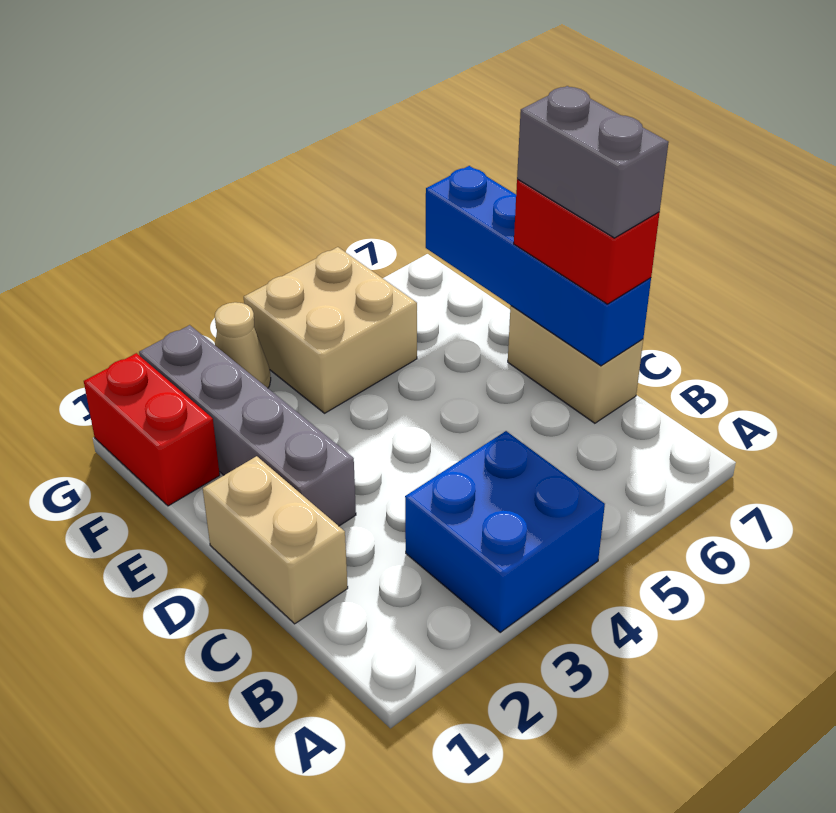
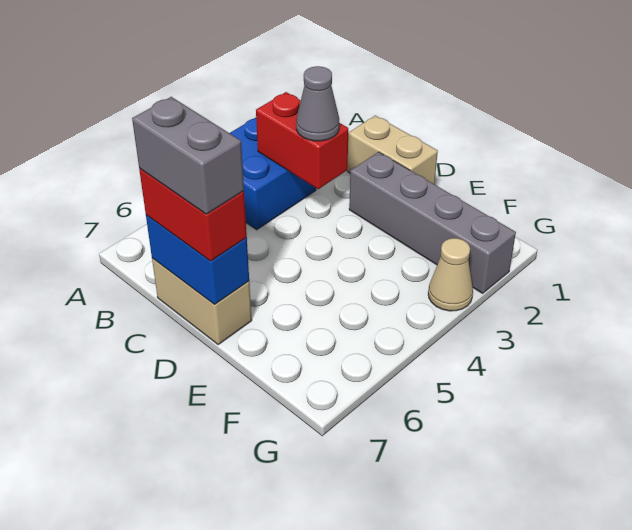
none -> grey cone C3 level 3
blue brick C7:F7 level 2 -> blue brick C7:D7 level 2
red brick F1:G1 level 1 -> red brick B3:C3 level 2
tan brick F4:G5 level 1 -> none

